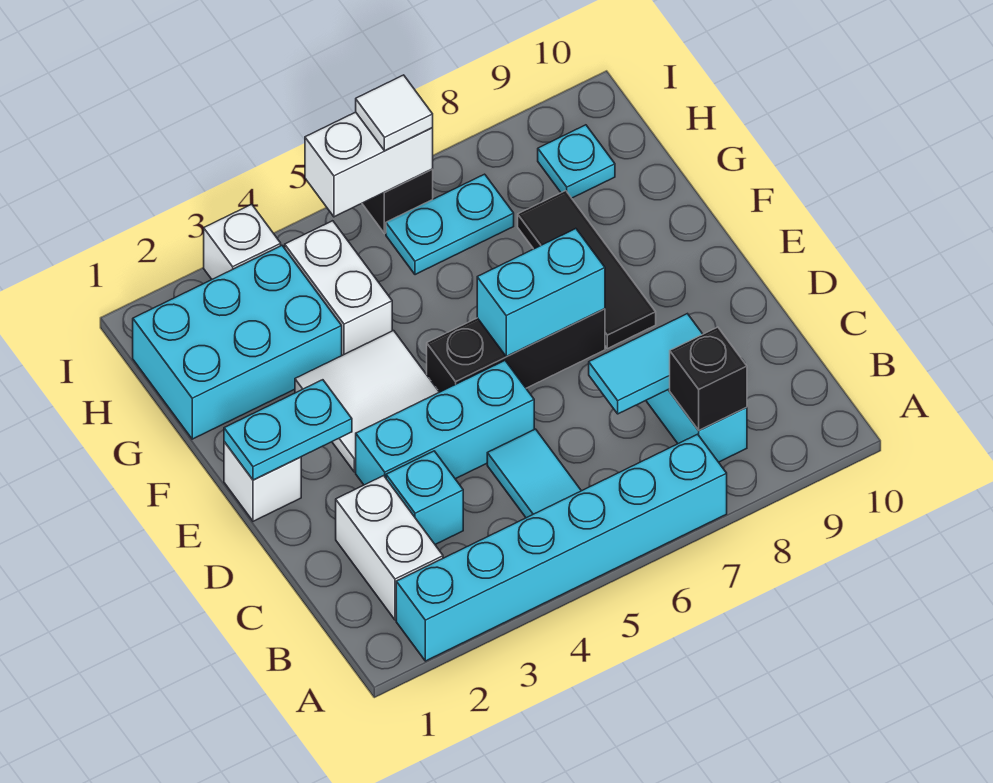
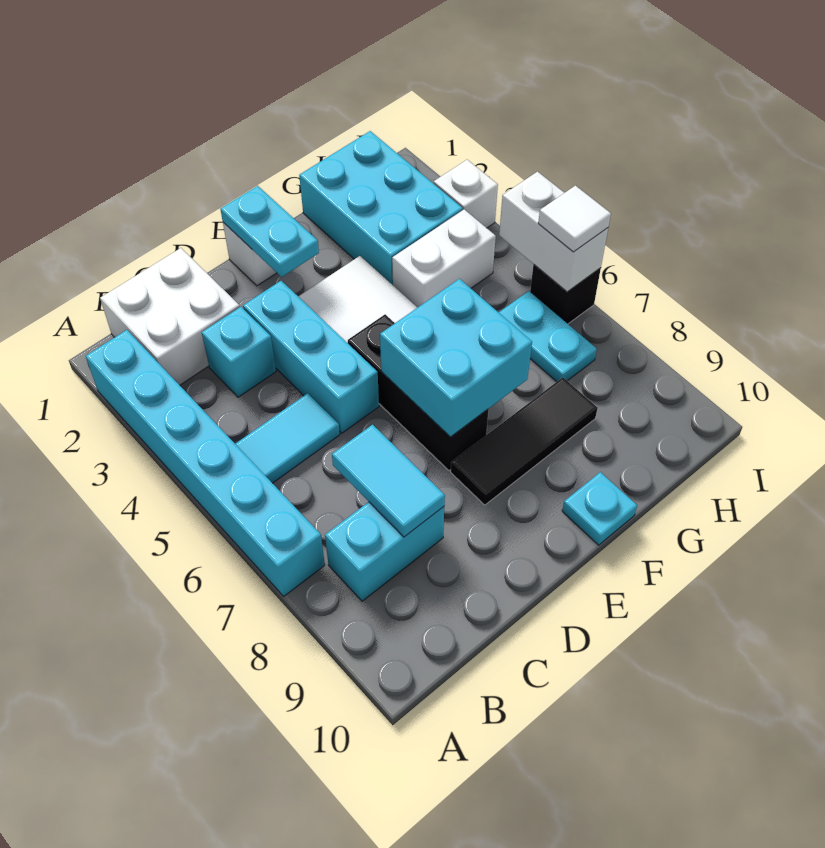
white brick B2:C2 level 1 -> white brick B1:C2 level 1
black brick B8 level 2 -> none
cyan brick E6:E7 level 2 -> cyan brick E6:F7 level 2
cyan plate H9 level 1 -> cyan plate F10 level 1

